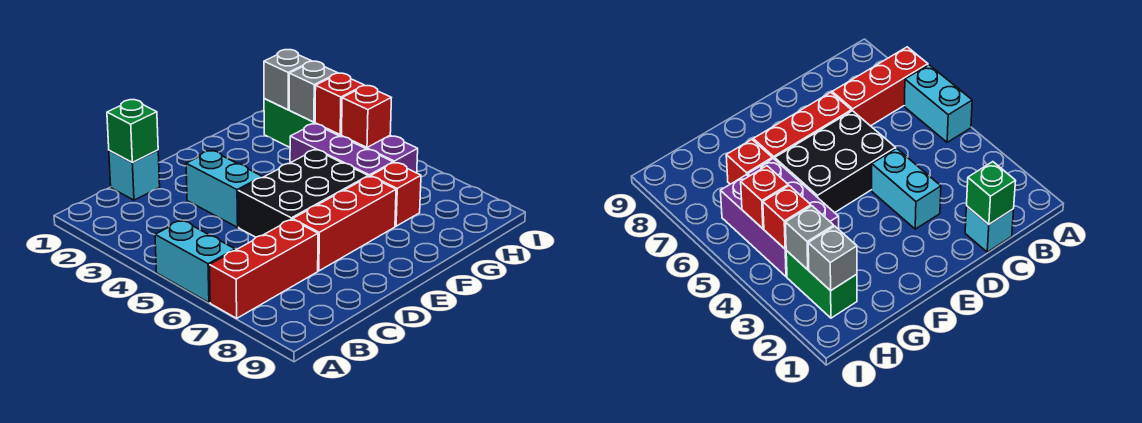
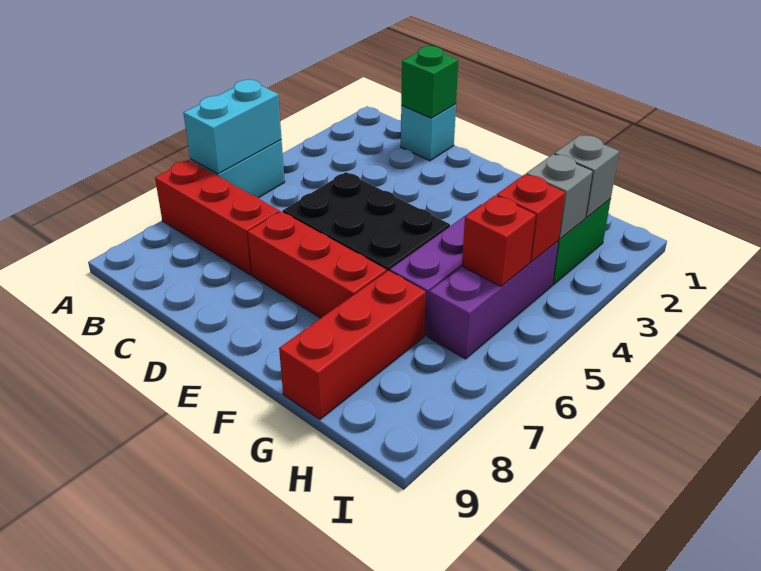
cyan brick D3:D4 level 1 -> cyan brick A5:A6 level 2
red brick G7 level 1 -> red brick G7:G9 level 1

